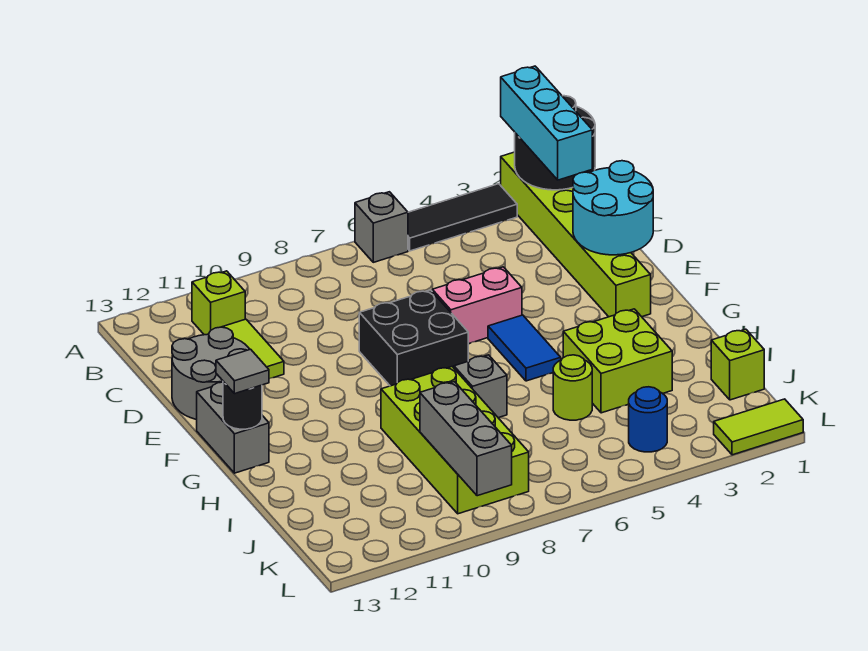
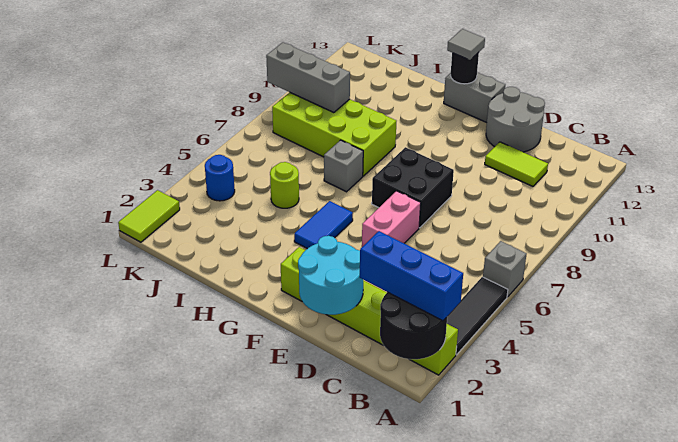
cyan brick A2:C2 level 3 -> blue brick A2:C2 level 3
lime brick B11 level 1 -> none
blue tile F5:G5 level 1 -> blue tile G4:G5 level 1
lime brick H3:I4 level 1 -> none
lime brick J1 level 1 -> none

